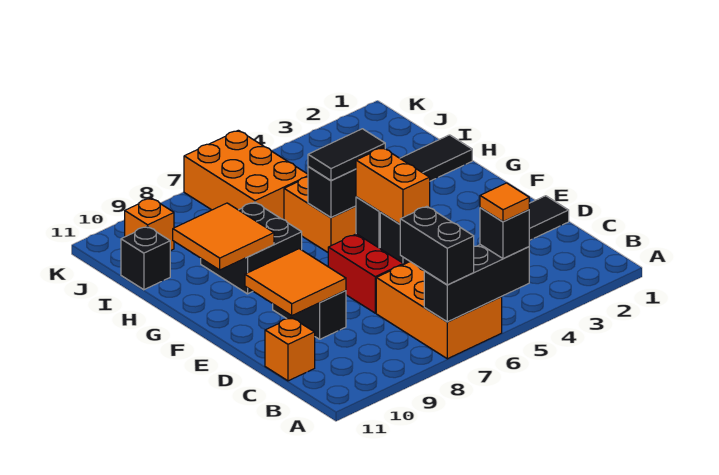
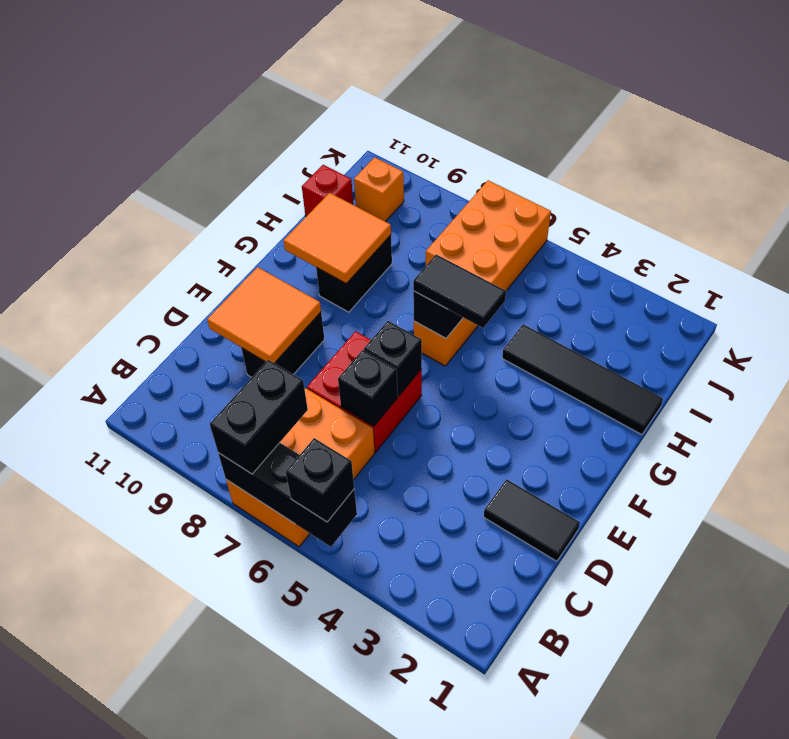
orange tile A5 level 4 -> none
orange brick C11 level 1 -> none
orange brick D6:E6 level 3 -> none
black brick G8:H9 level 1 -> black brick G9:H9 level 1
black brick I11 level 1 -> red brick I11 level 1

